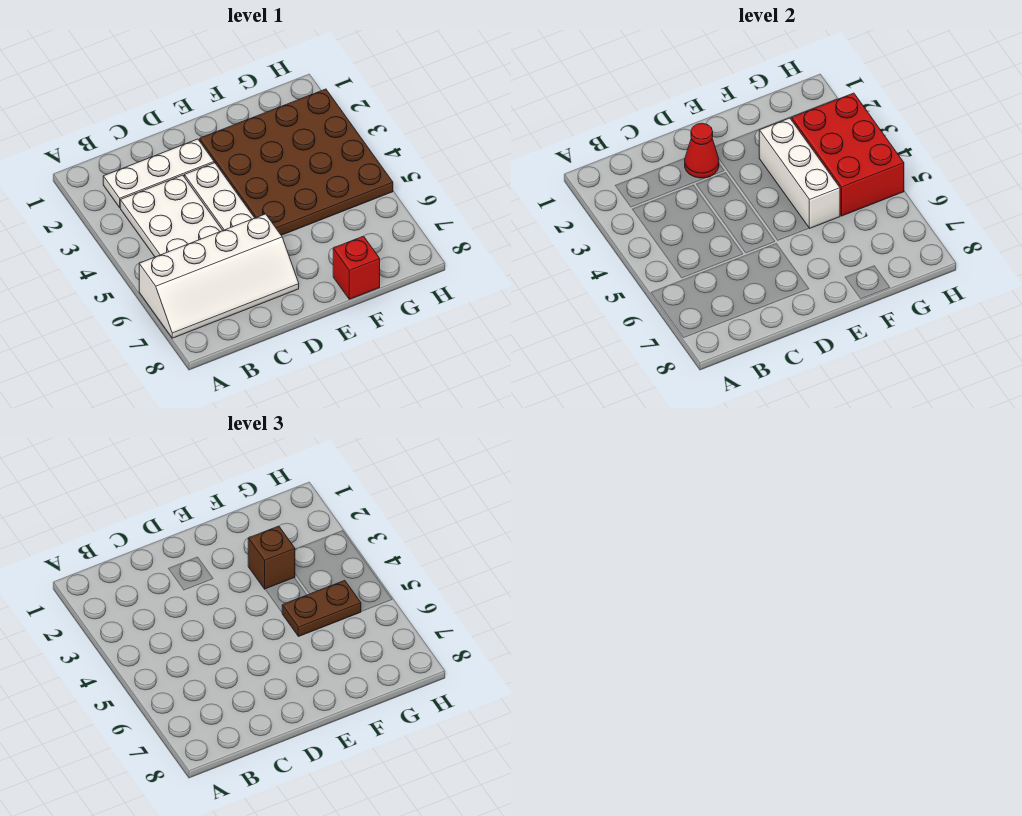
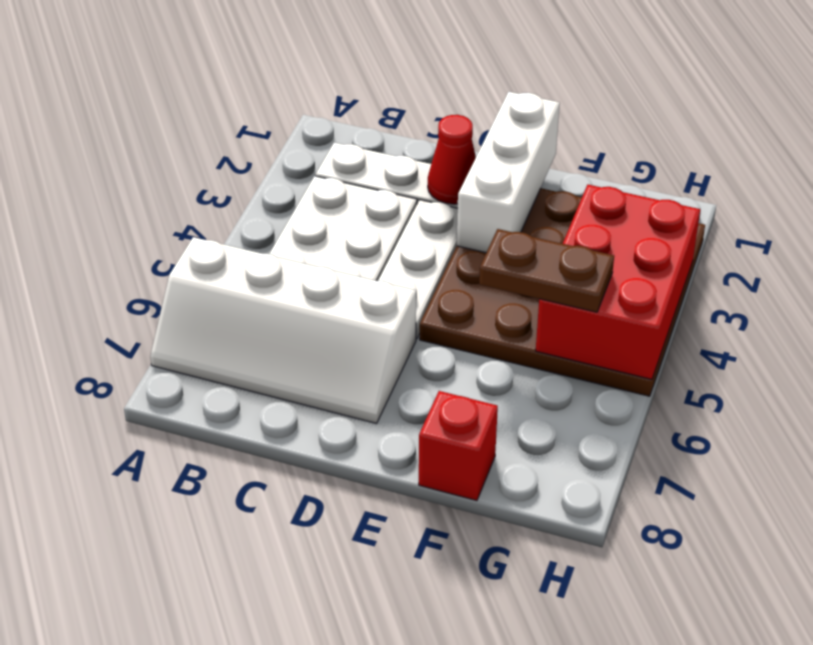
white brick F3:F5 level 2 -> white brick E1:E3 level 2
brown brick F3 level 3 -> none

